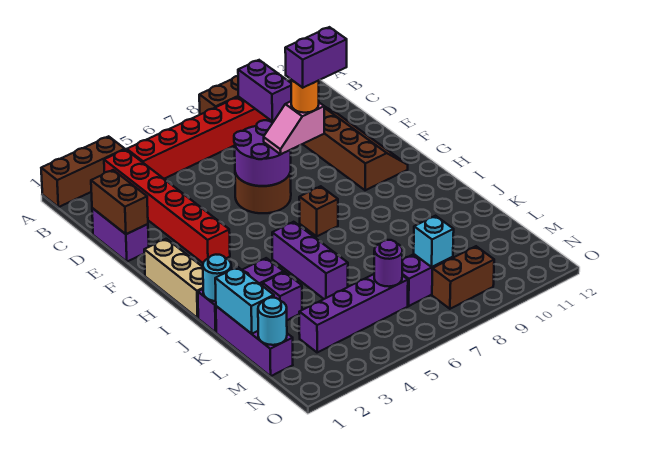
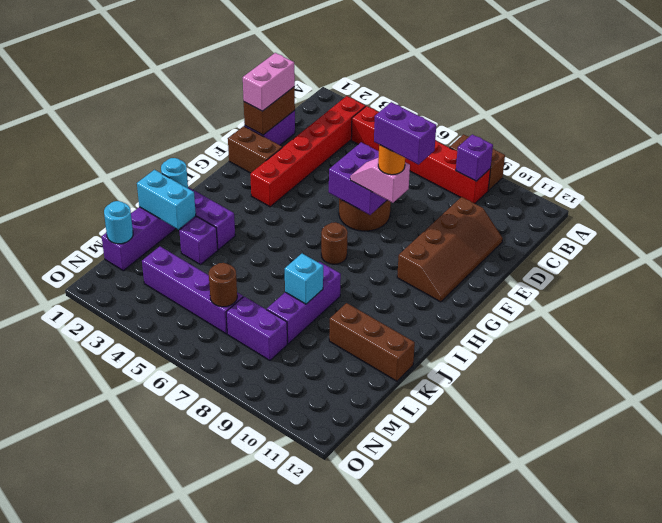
brown brick A1:A3 level 1 -> brown brick K10:K12 level 1
purple brick B9:C9 level 2 -> purple brick B9 level 2
none -> pink brick D1:E1 level 3
purple round brick E6:F7 level 2 -> purple brick E6:F7 level 2
tan brick G1:I1 level 1 -> none
brown brick H7 level 1 -> brown round brick H7 level 1
purple brick I5:K5 level 1 -> purple brick J8:L8 level 1
cyan brick K1:L1 level 2 -> cyan brick K1:K2 level 2
purple round brick M6 level 2 -> brown round brick M6 level 2
cyan brick M8 level 2 -> cyan brick K8 level 2
brown brick N8:N9 level 1 -> brown brick F1:F2 level 1

